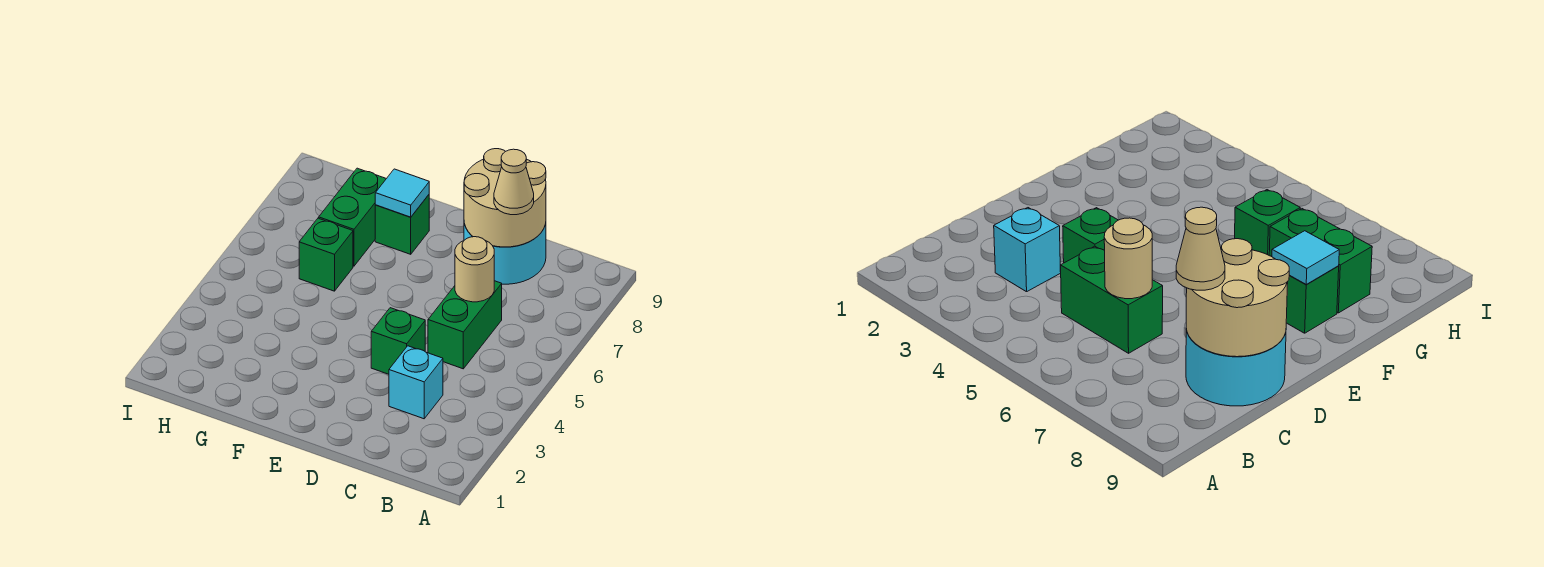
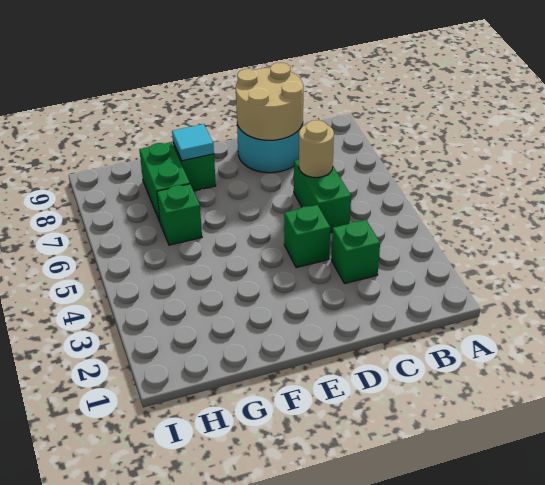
cyan brick C3 level 1 -> green brick C3 level 1
tan cone C8 level 3 -> none

